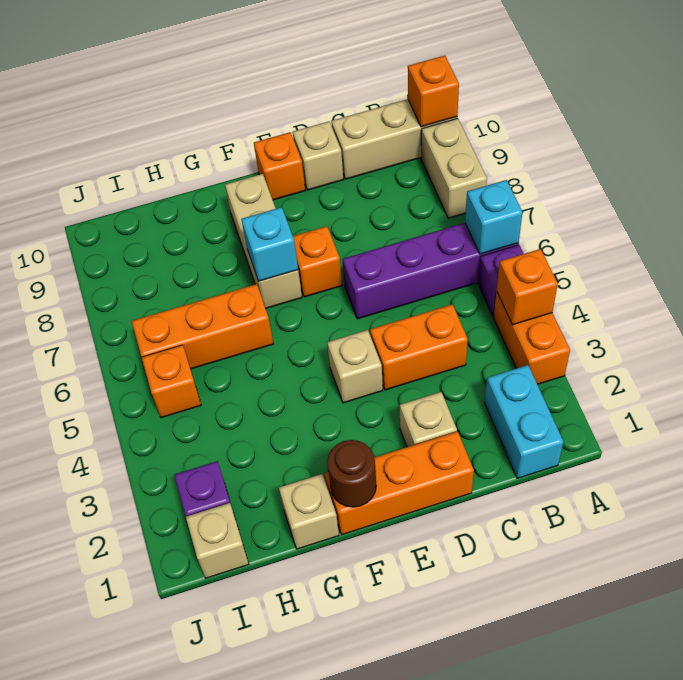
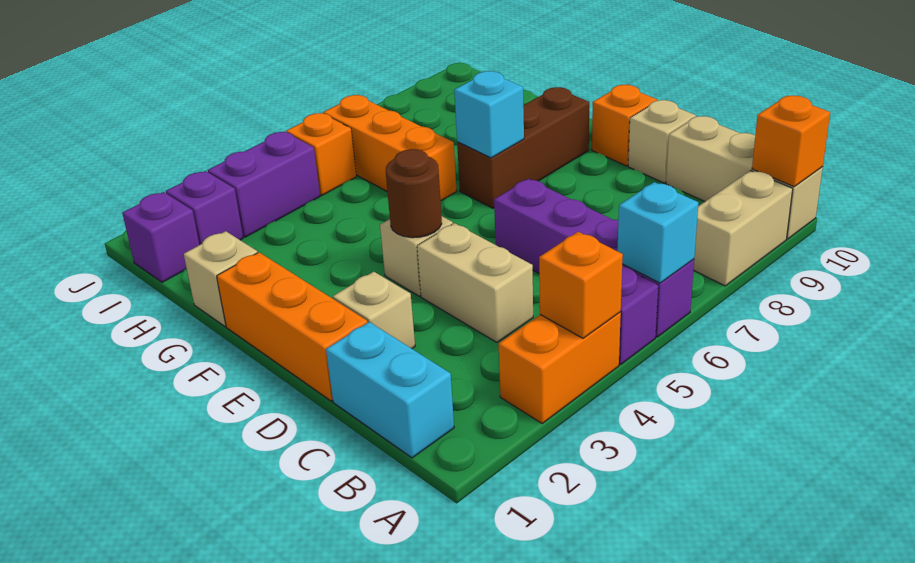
cyan brick B1:B2 level 1 -> cyan brick B1:C1 level 1
orange brick C4:D4 level 1 -> tan brick C4:D4 level 1
orange brick E7 level 1 -> none
brown round brick F1 level 2 -> brown round brick E4 level 2
tan brick F7:F9 level 1 -> brown brick F7:F9 level 1
tan brick I1 level 1 -> purple brick I1 level 1
none -> purple brick I3:I4 level 1

